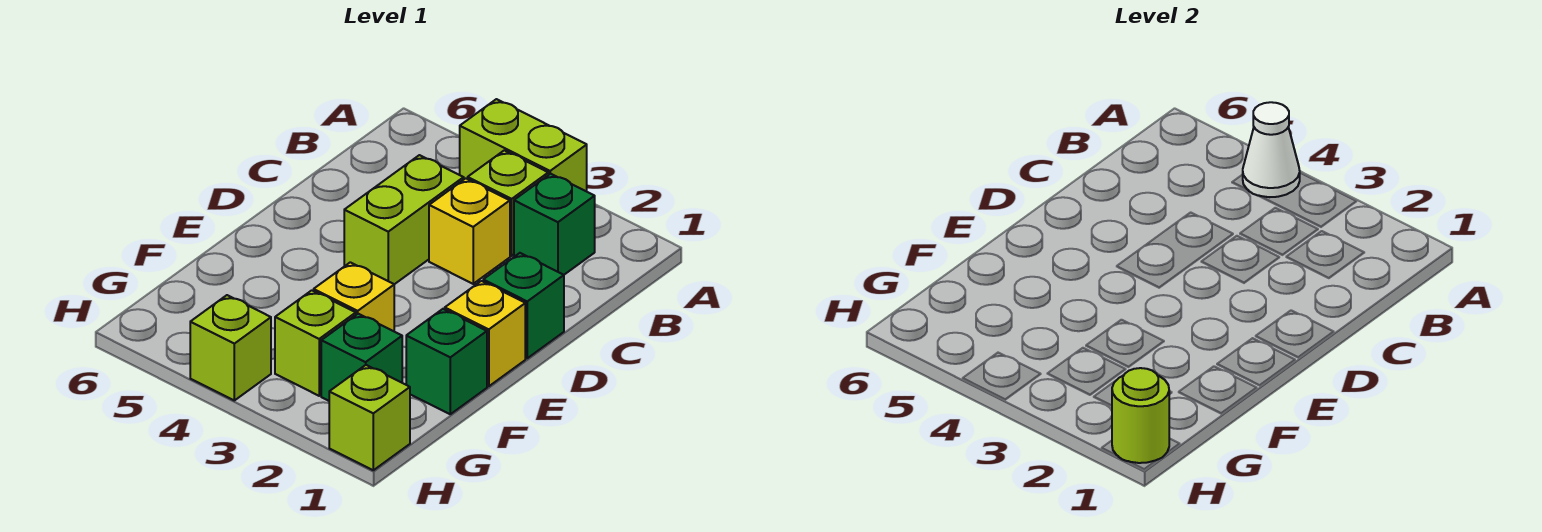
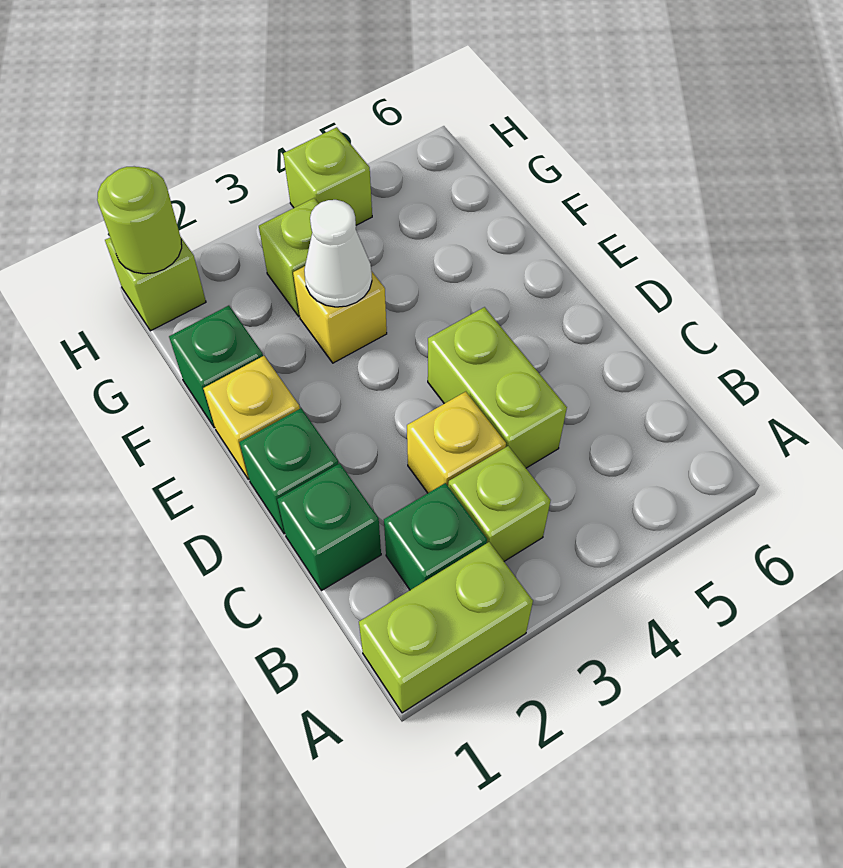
lime brick A3:A4 level 1 -> lime brick A1:A2 level 1
white cone A4 level 2 -> white cone F3 level 2
green brick G2 level 1 -> green brick C1 level 1

